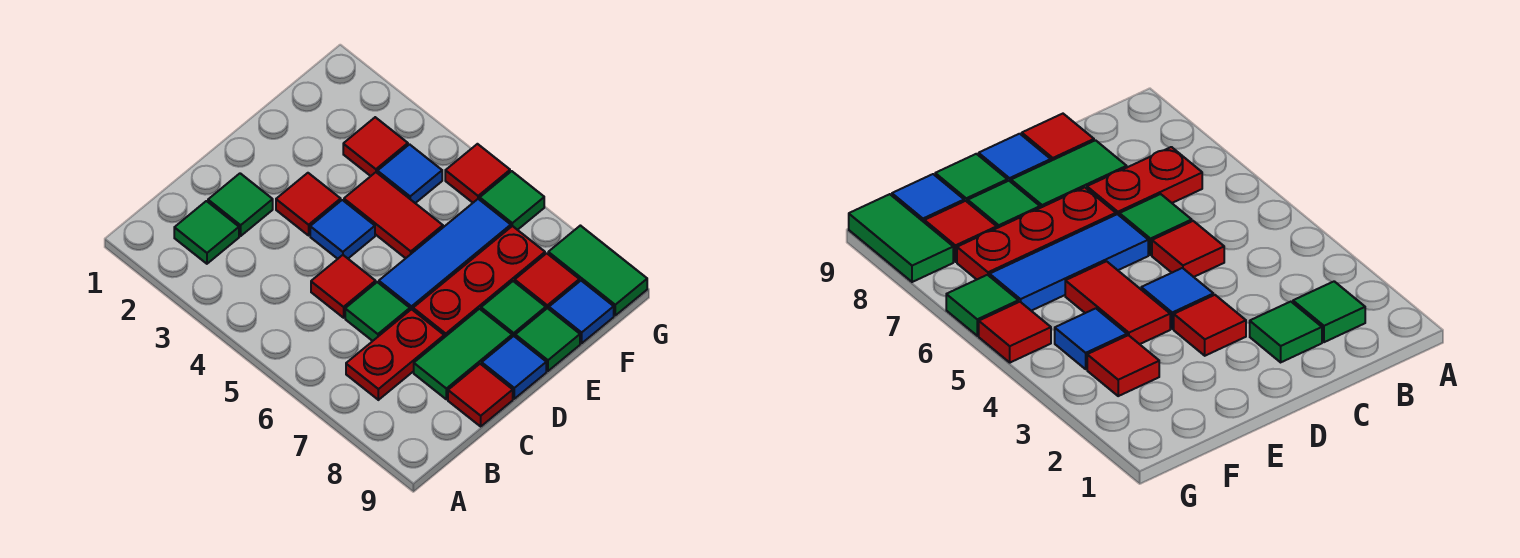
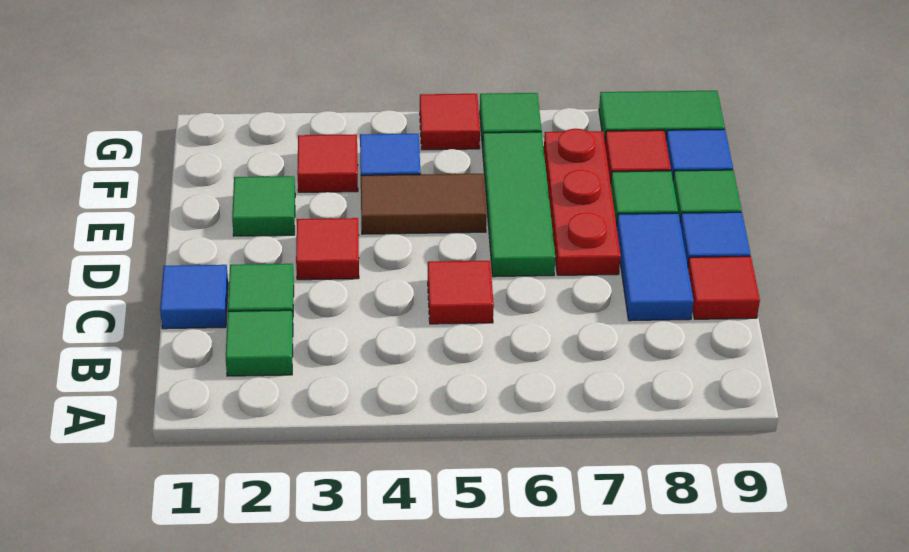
red plate B7:C7 level 1 -> none
green tile C6 level 1 -> green tile E2 level 1
green tile C8:D8 level 1 -> blue tile C8:D8 level 1
blue tile D4 level 1 -> blue tile C1 level 1
blue tile D6:F6 level 1 -> green tile D6:F6 level 1
red tile E4:E5 level 1 -> brown tile E4:E5 level 1

